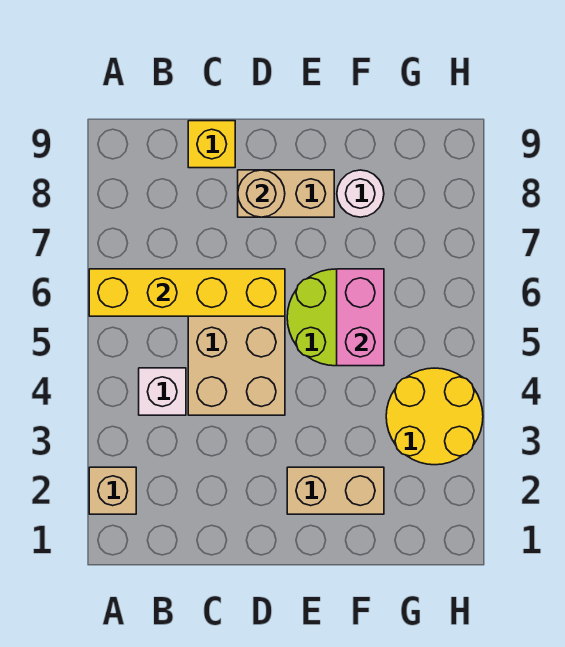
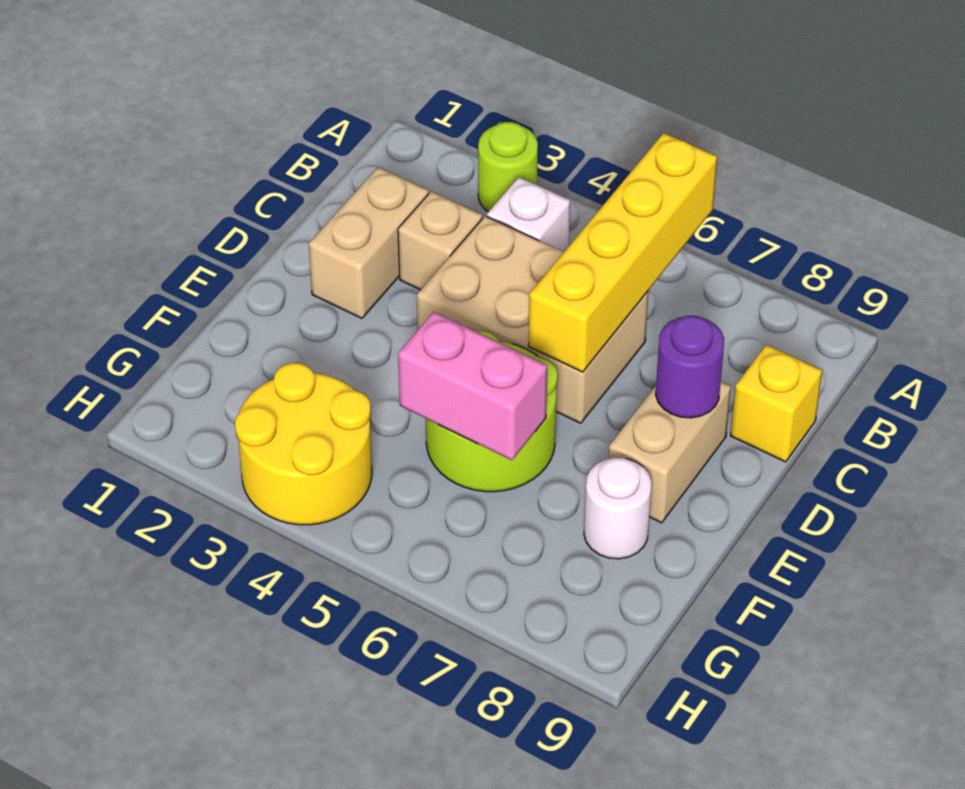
tan brick A2 level 1 -> tan brick C3 level 1
none -> lime round brick A3 level 1
tan round brick D8 level 2 -> purple round brick D8 level 2
tan brick E2:F2 level 1 -> tan brick C2:D2 level 1

